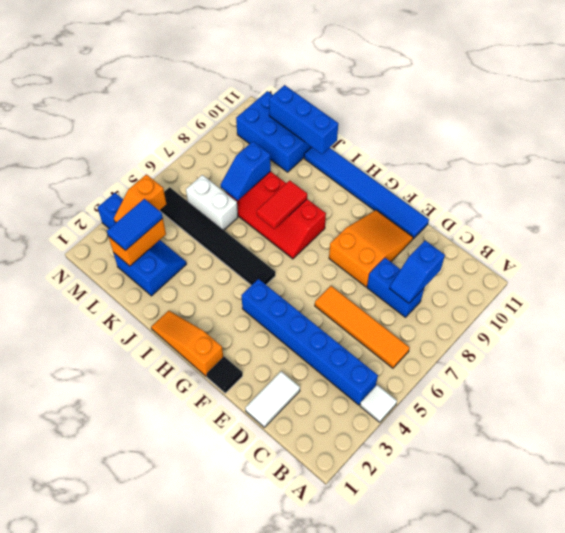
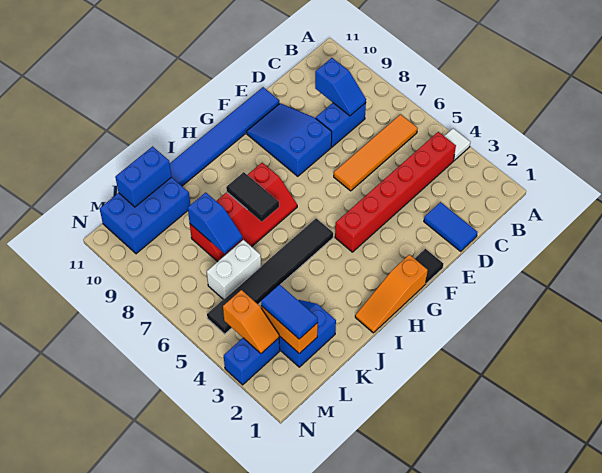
blue brick B4:G4 level 1 -> red brick B4:G4 level 1
white tile D1:D2 level 1 -> blue tile D1:D2 level 1
orange slope E8:F10 level 1 top 8 -> blue slope E8:F10 level 1 top 8
red tile I7:I8 level 2 -> black tile I7:I8 level 2
blue brick J11:L11 level 2 -> blue brick K11:L11 level 2

